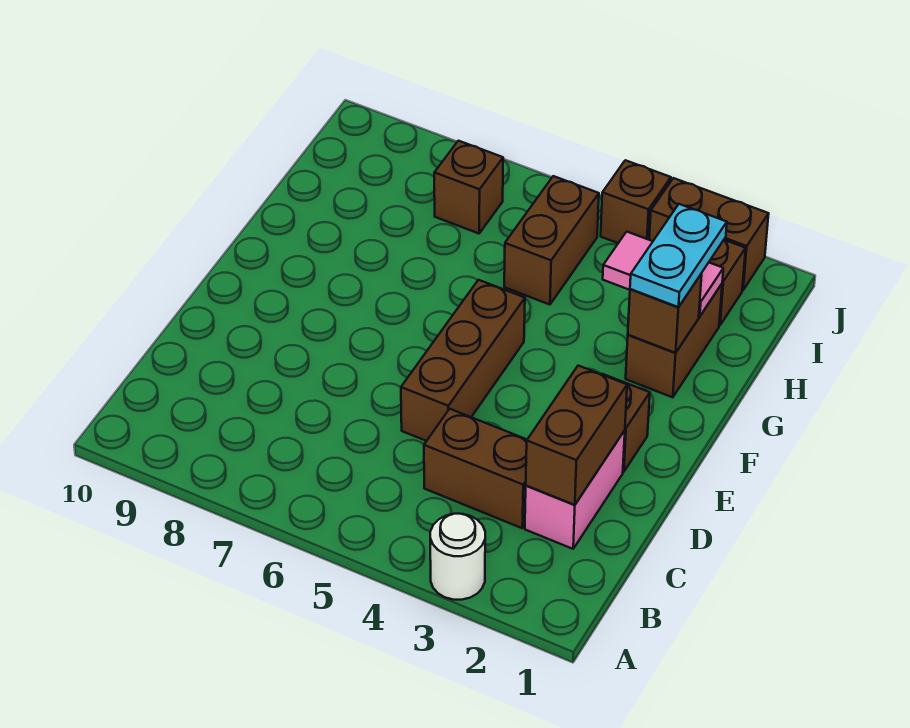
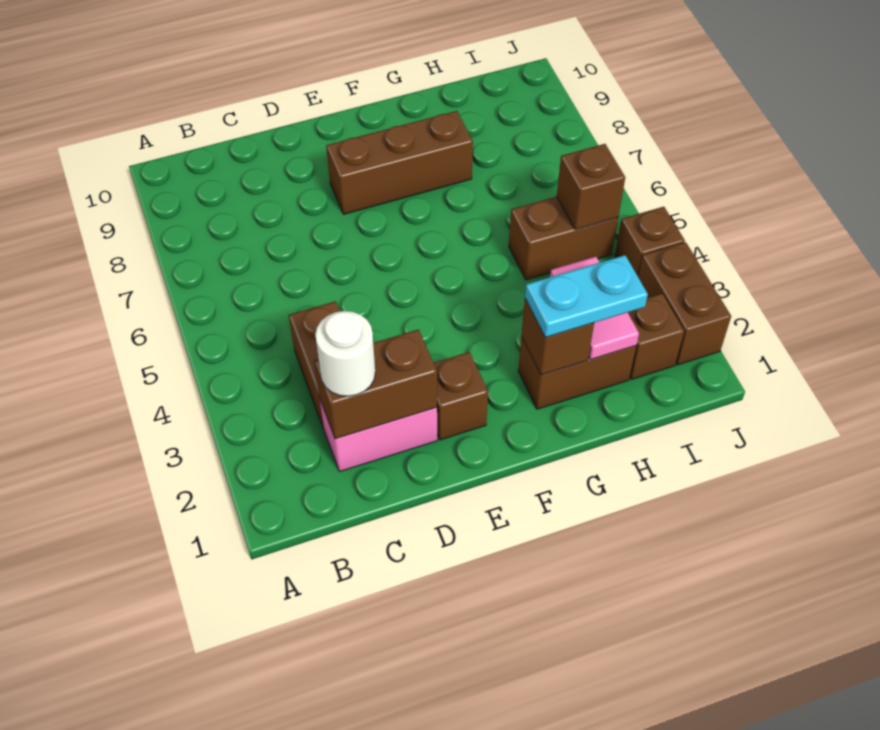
white round brick A3 level 1 -> white round brick C2 level 3
brown brick D5:F5 level 1 -> brown brick E8:G8 level 1
brown brick I7 level 1 -> brown brick I5 level 2

